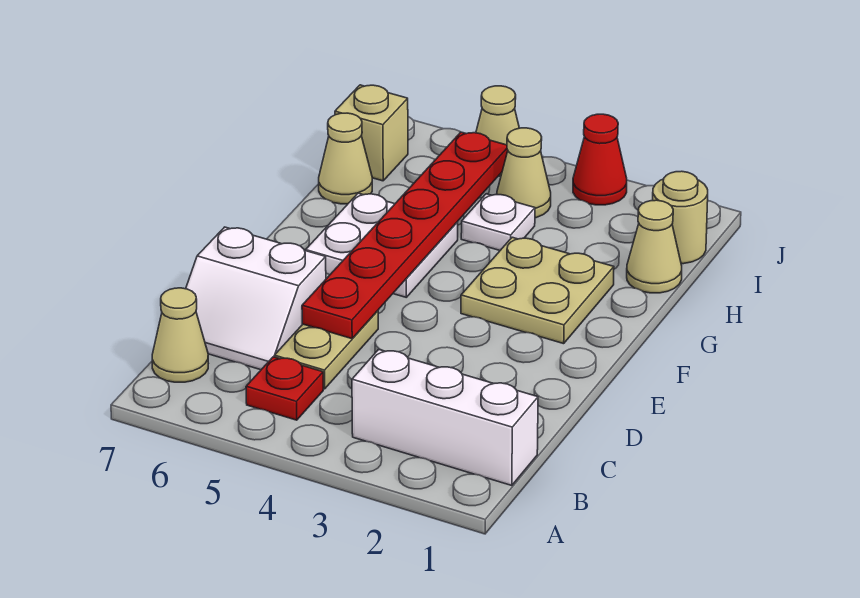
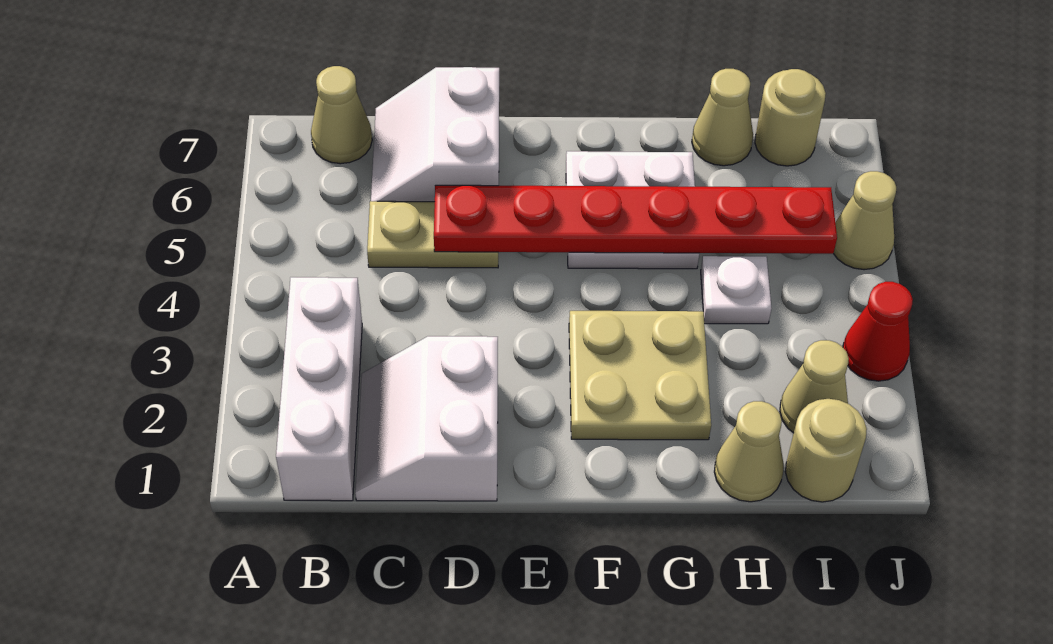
red plate B5 level 1 -> none
none -> white slope C1:D2 level 1 top D
tan cone I4 level 1 -> tan cone I2 level 1
tan brick I7 level 1 -> tan round brick I7 level 1

